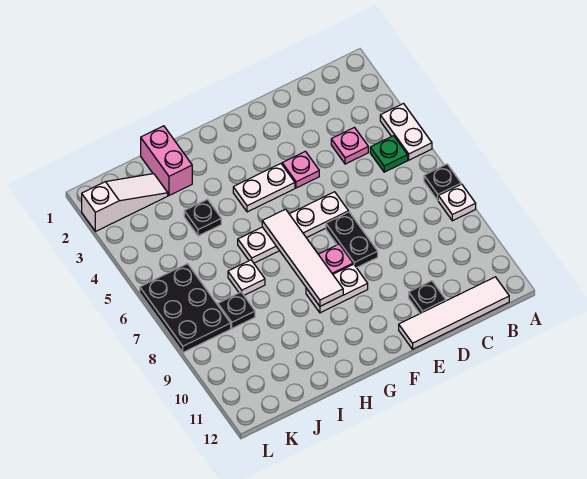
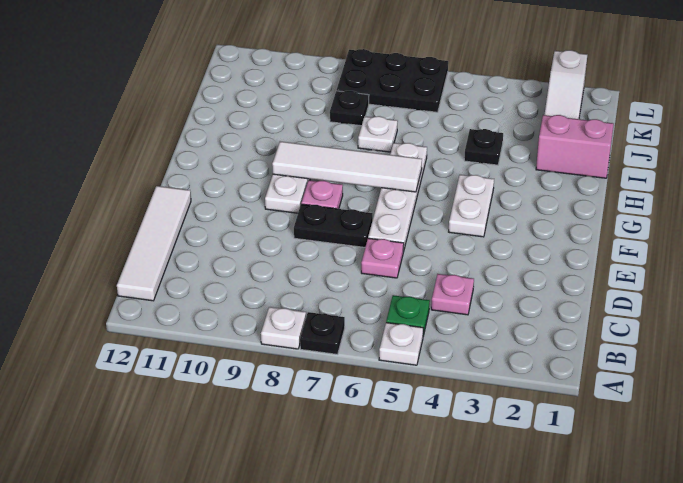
white plate A4:A5 level 1 -> white plate A5 level 1
black plate D11 level 1 -> none
pink plate E4 level 1 -> pink plate D6 level 1

